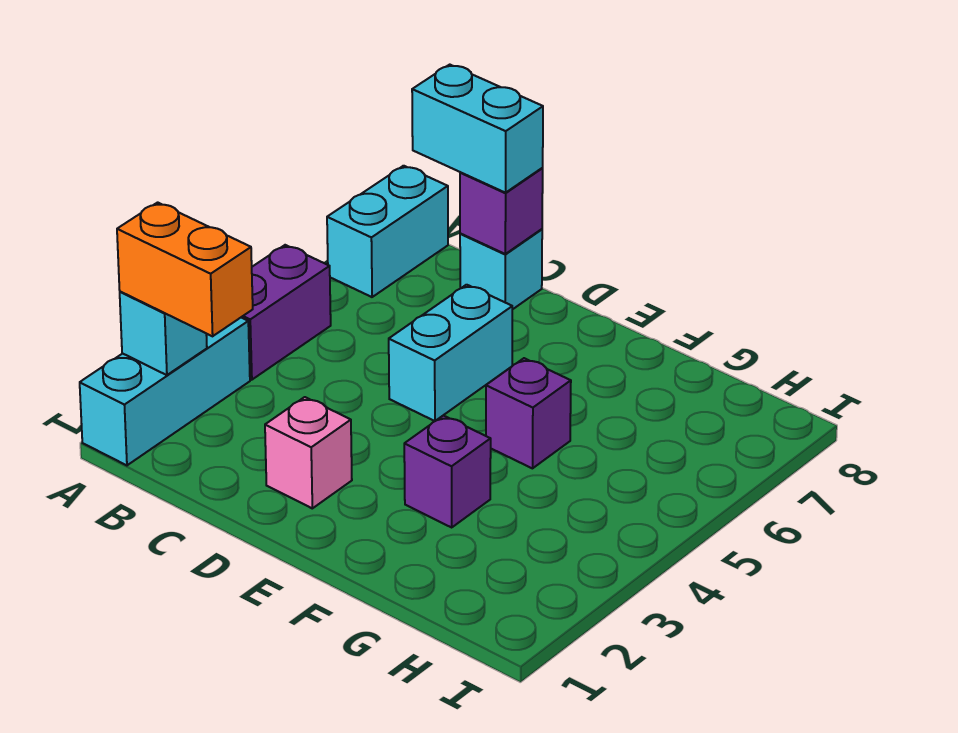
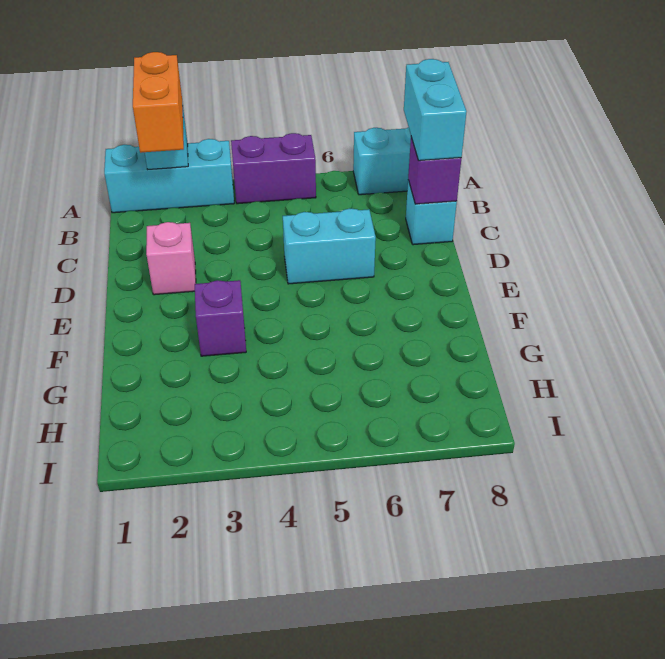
purple brick F5 level 1 -> none

